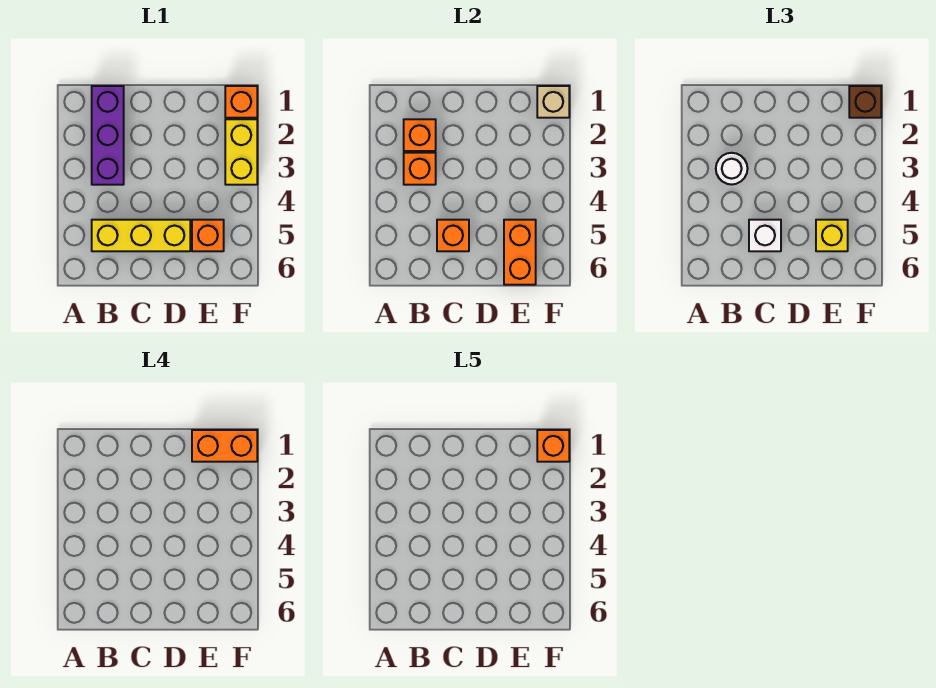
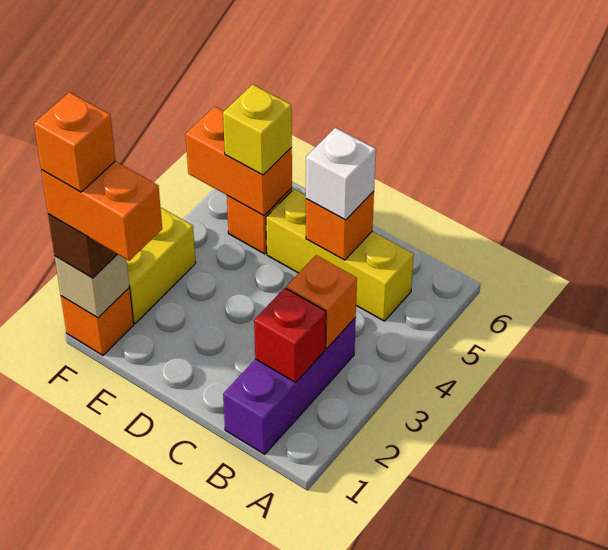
orange brick B2 level 2 -> red brick B2 level 2
white round brick B3 level 3 -> none
orange brick E5:E6 level 2 -> orange brick E5:F5 level 2

